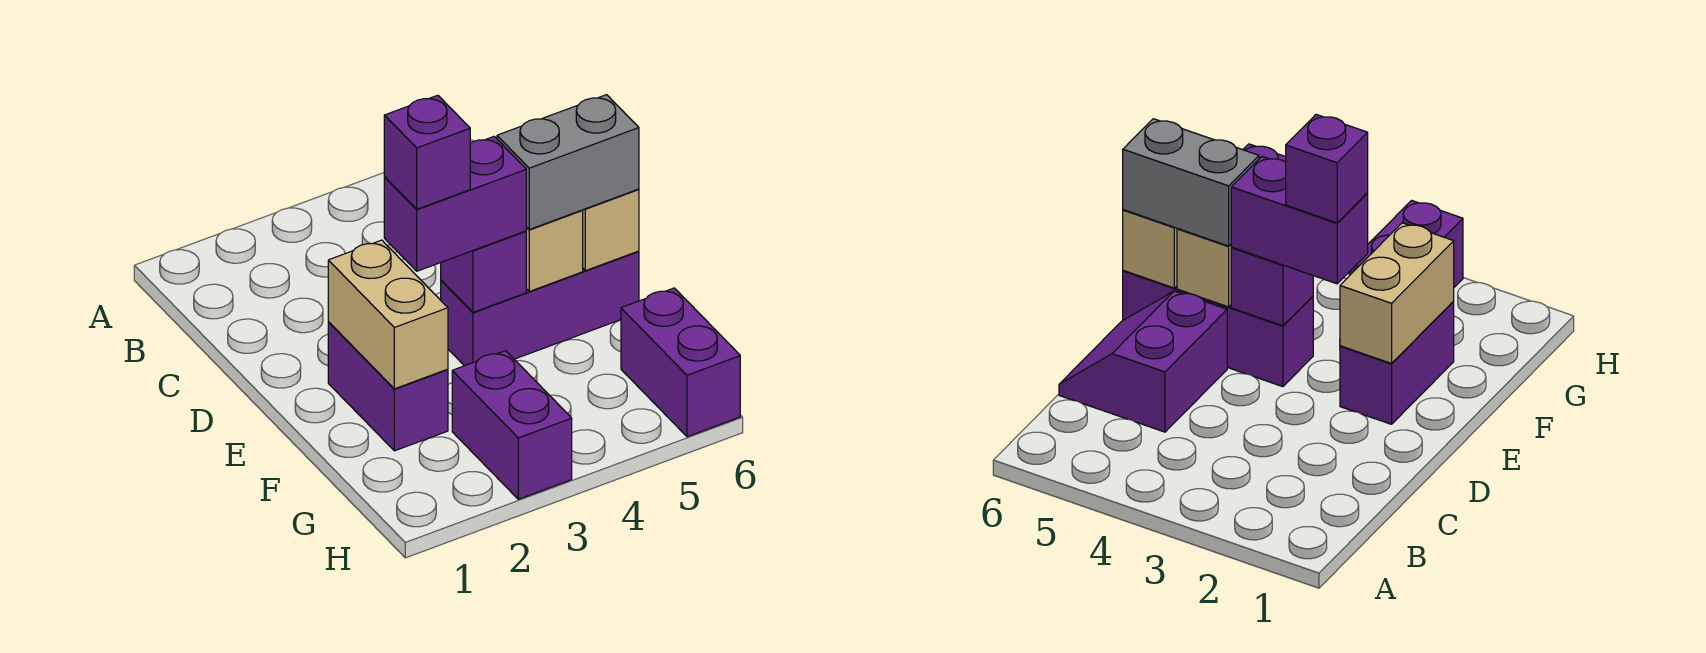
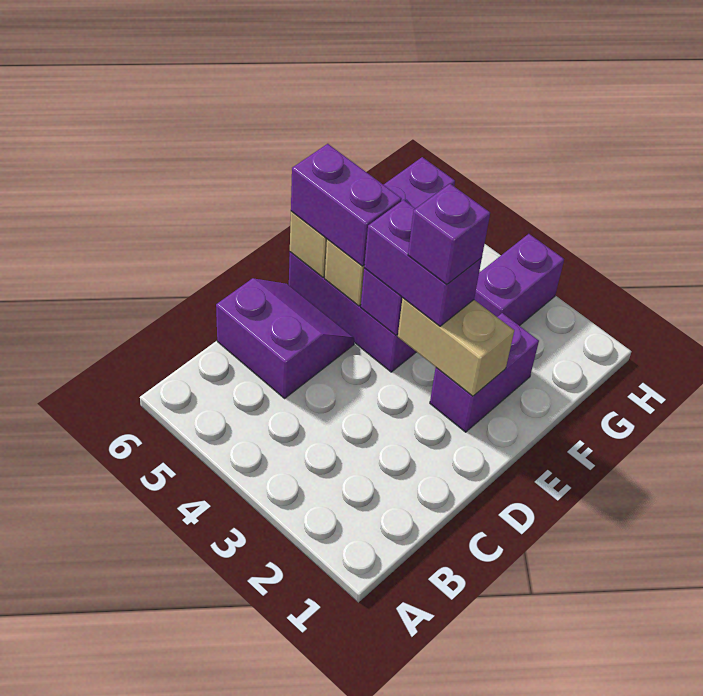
purple slope C5:D6 level 1 top 5 -> purple slope C5:D6 level 1 top C
tan brick E2:F2 level 2 -> tan brick E2:E3 level 2
grey brick E5:E6 level 3 -> purple brick E5:E6 level 3

